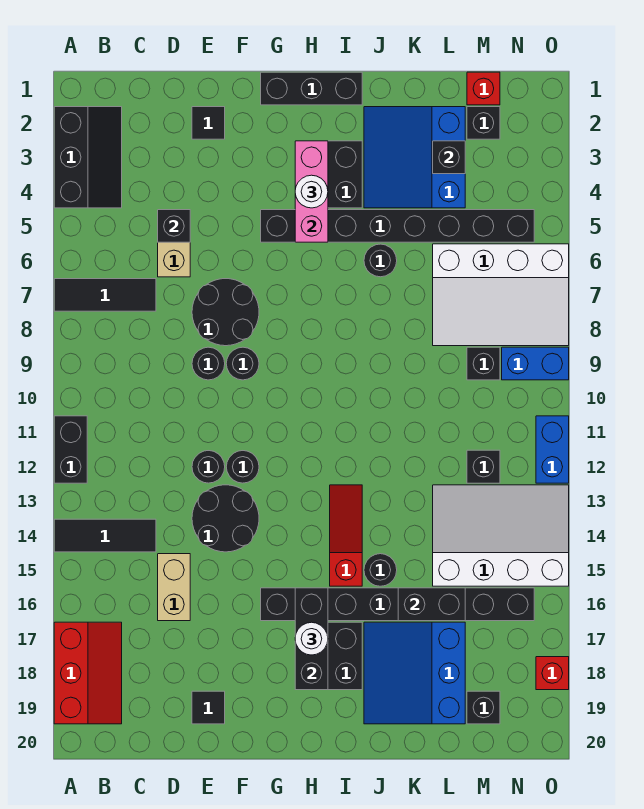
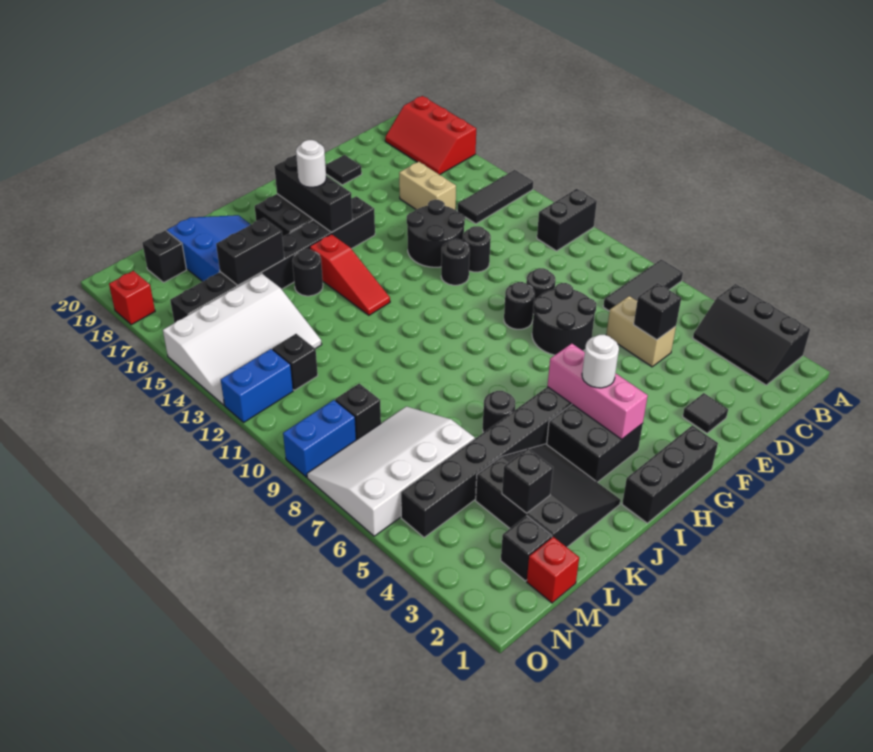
black brick A11:A12 level 1 -> black brick A11:B11 level 1
blue slope J2:L4 level 1 top L -> black slope J2:L4 level 1 top L
blue brick O11:O12 level 1 -> blue brick N12:O12 level 1

